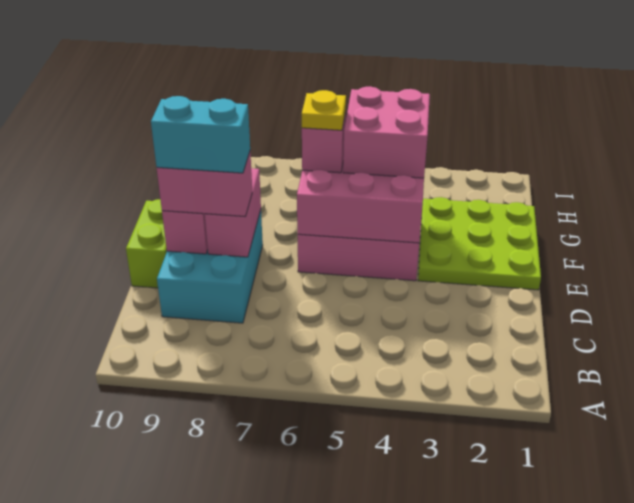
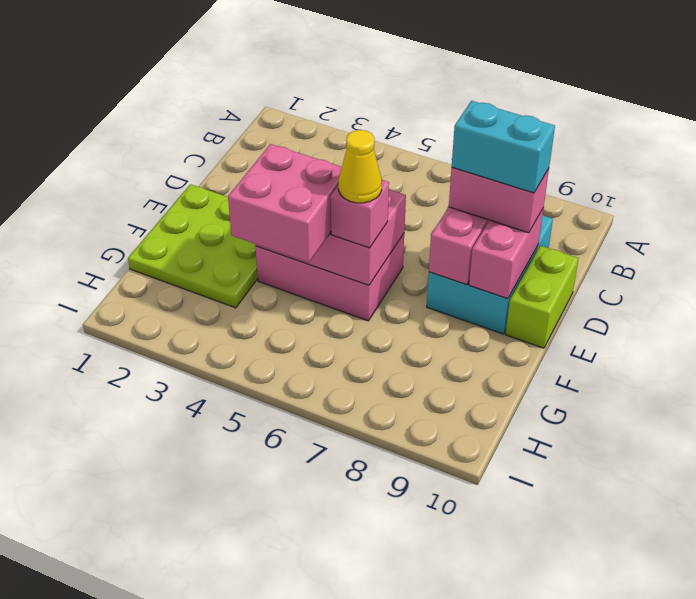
yellow plate F6 level 4 -> yellow cone F6 level 4

